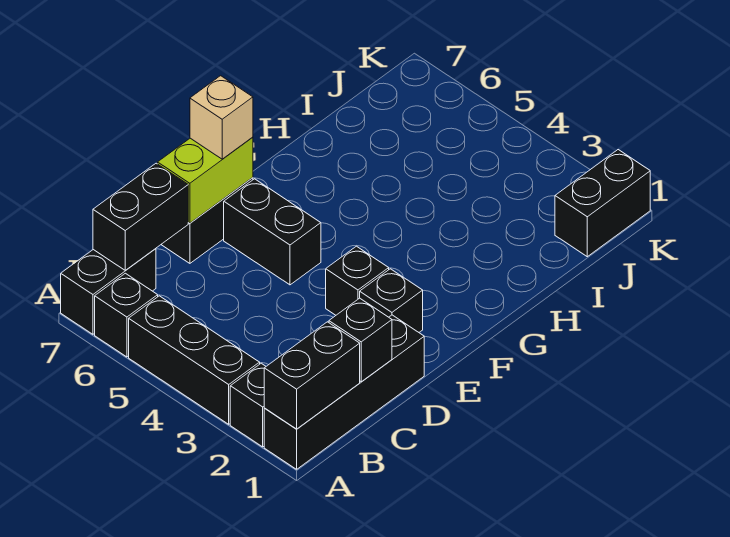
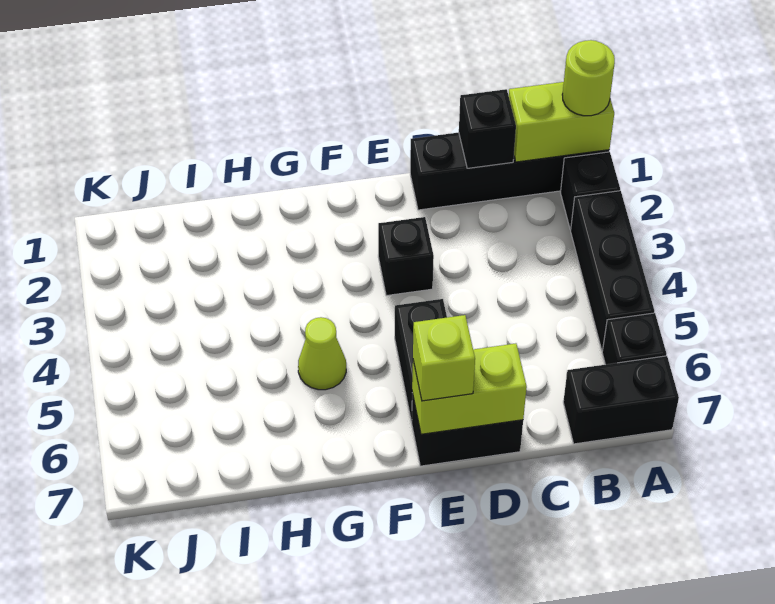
black brick A1:B1 level 2 -> lime brick A1:B1 level 2
none -> lime round brick A1 level 3
black brick B7:C7 level 2 -> none
black brick E2 level 1 -> none
tan brick E7 level 3 -> lime brick E7 level 3
none -> lime cone G5 level 1
black brick J1:K1 level 1 -> none

